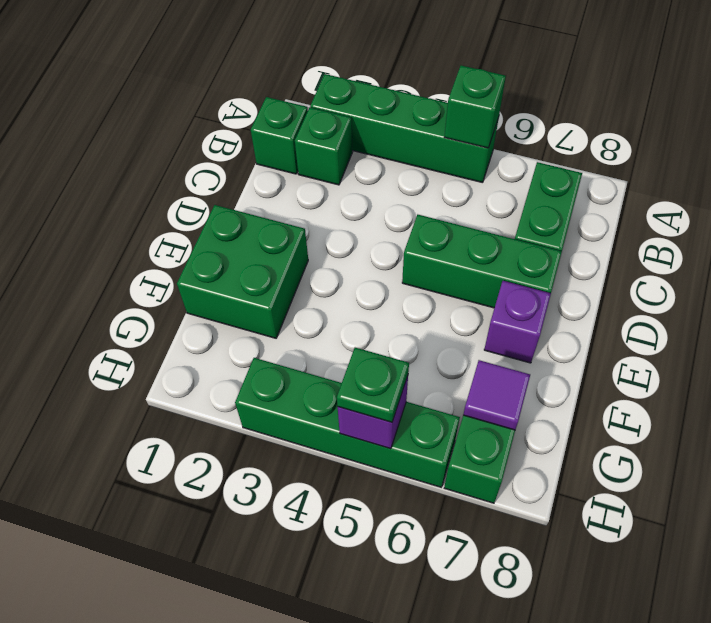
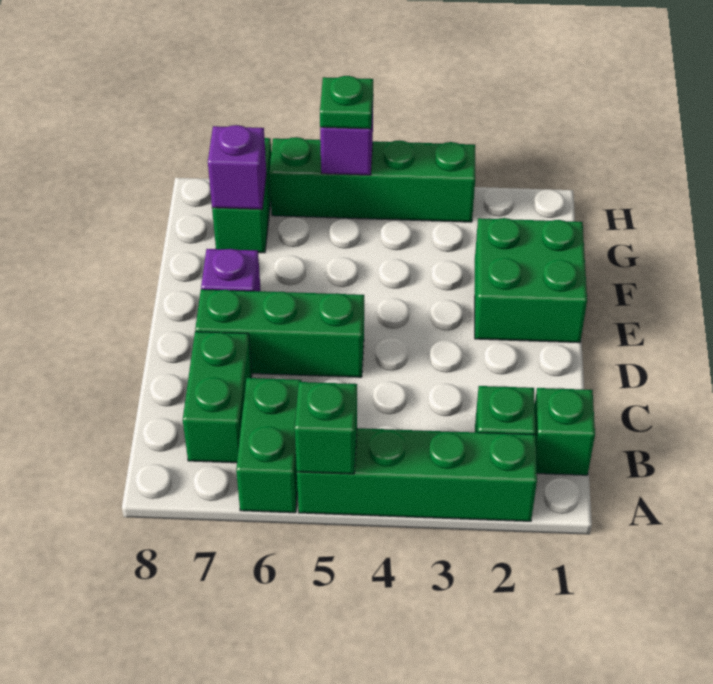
none -> green brick A6:B6 level 1
purple tile G7 level 2 -> purple brick G7 level 2

